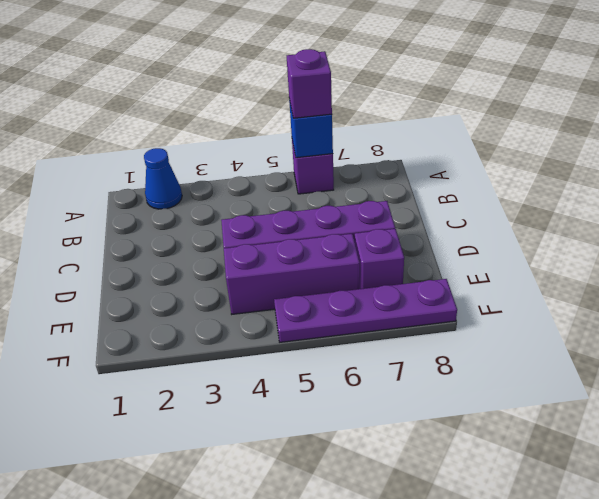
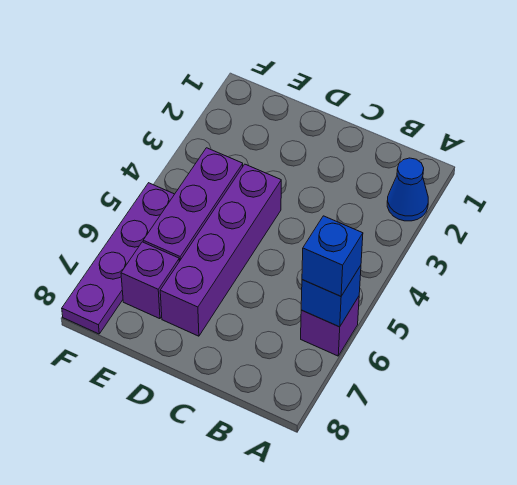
purple brick A6 level 3 -> blue brick A6 level 3

